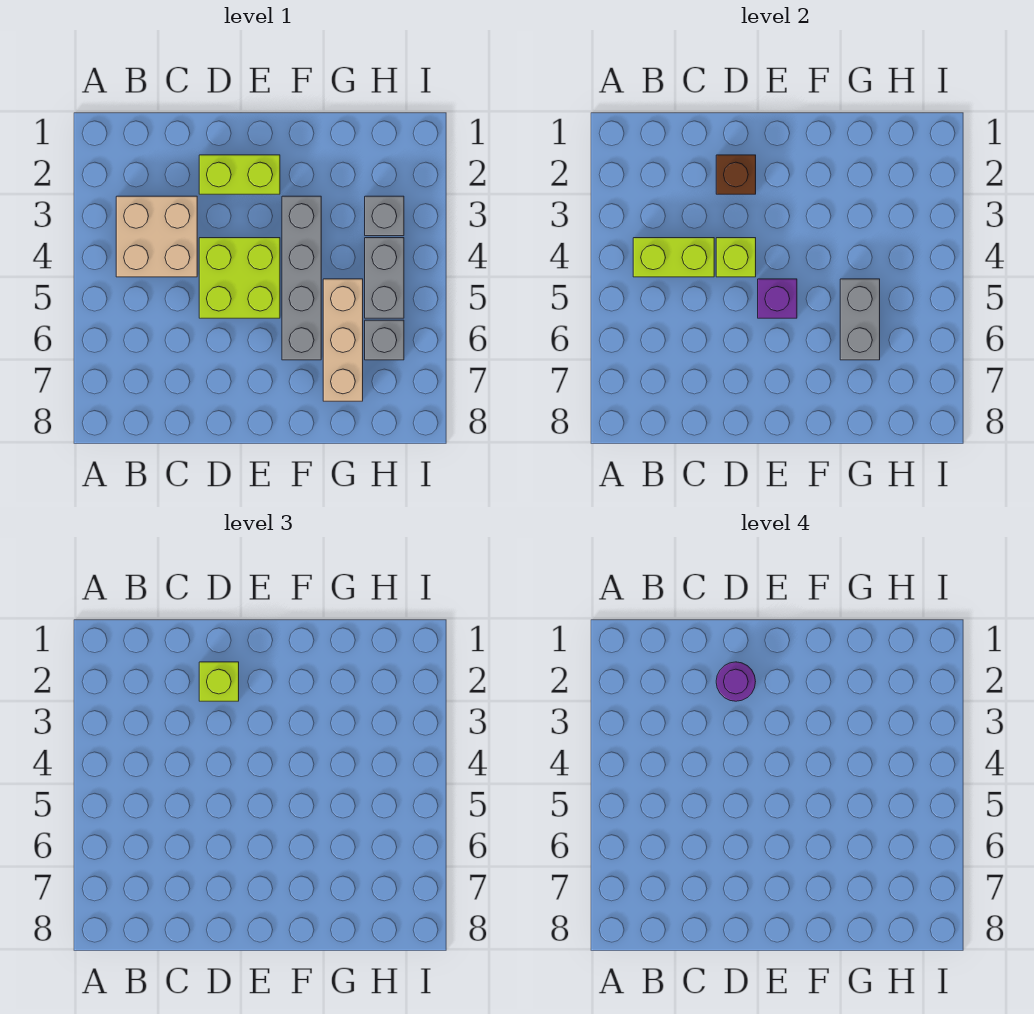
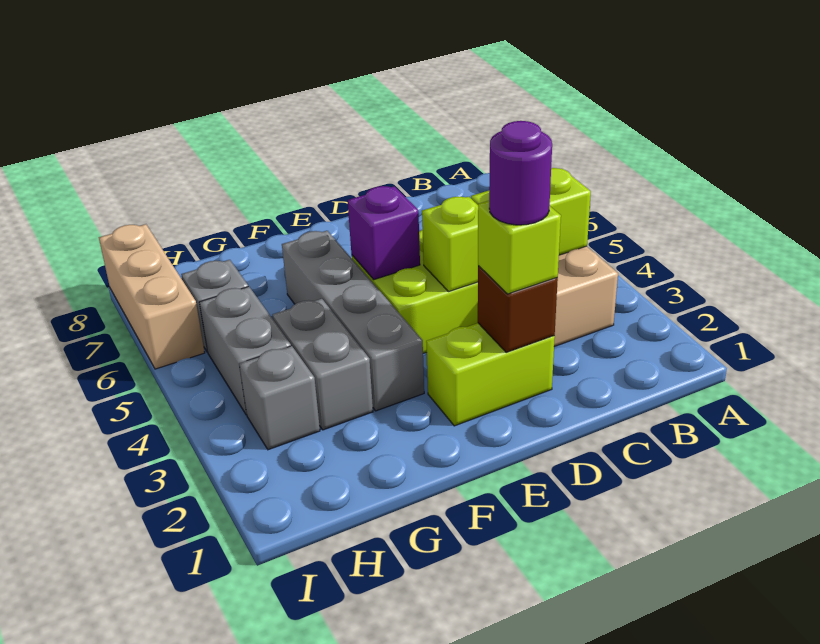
tan brick G5:G7 level 1 -> tan brick I6:I8 level 1
grey brick G5:G6 level 2 -> grey brick G3:G4 level 1

